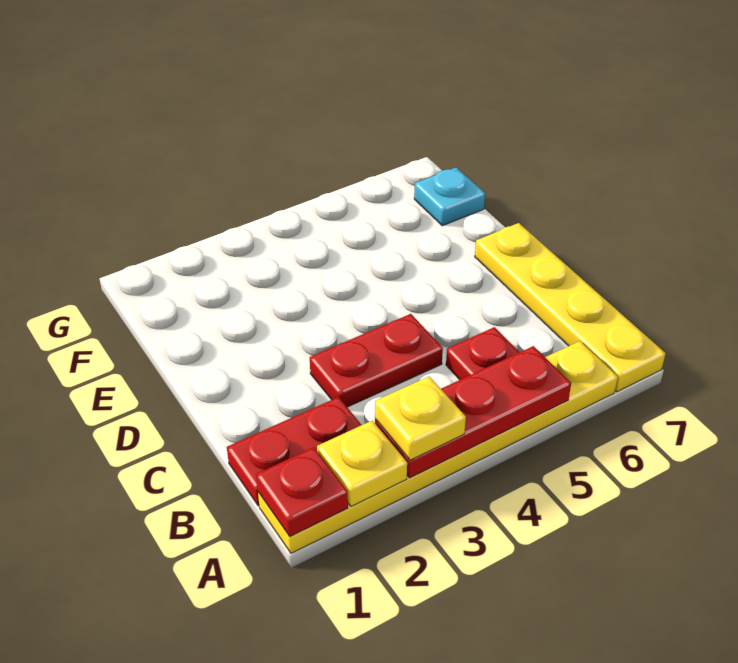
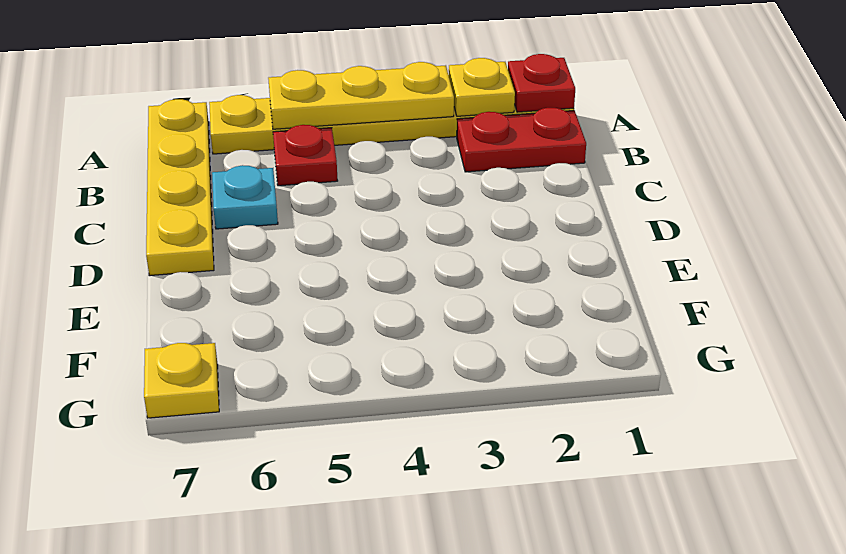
red plate A3:A5 level 2 -> yellow plate A3:A5 level 2
yellow plate A3 level 3 -> yellow plate G7 level 1
red plate C3:C4 level 1 -> none
cyan plate F7 level 1 -> cyan plate C6 level 1

